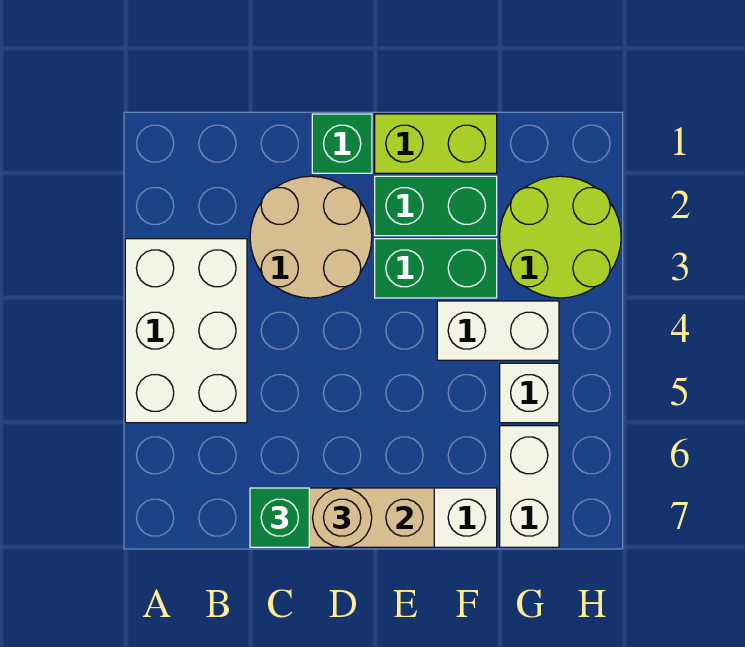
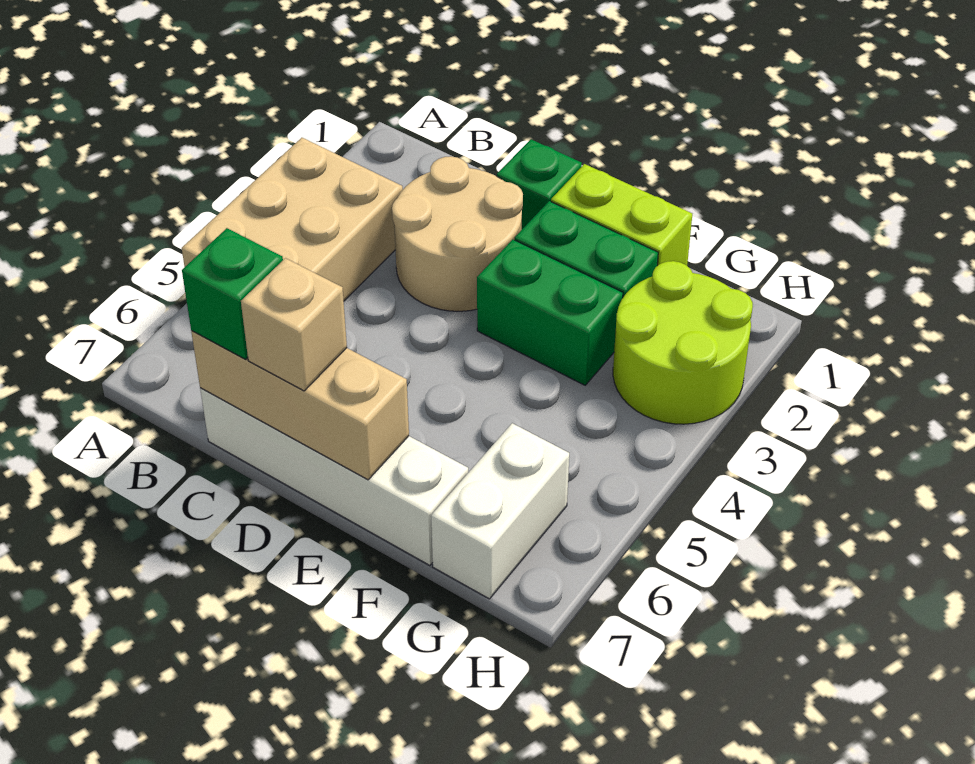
white brick A3:B5 level 1 -> tan brick A3:B5 level 1
tan round brick D7 level 3 -> tan brick D7 level 3
white brick F4:G4 level 1 -> none
white brick G5 level 1 -> none

